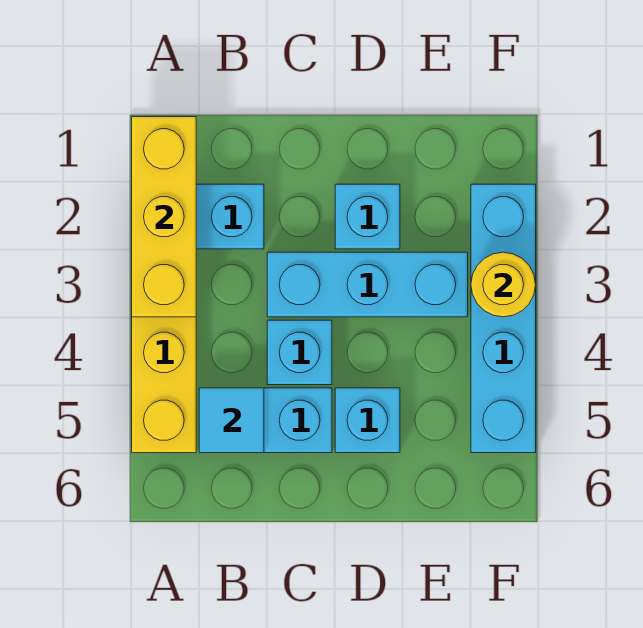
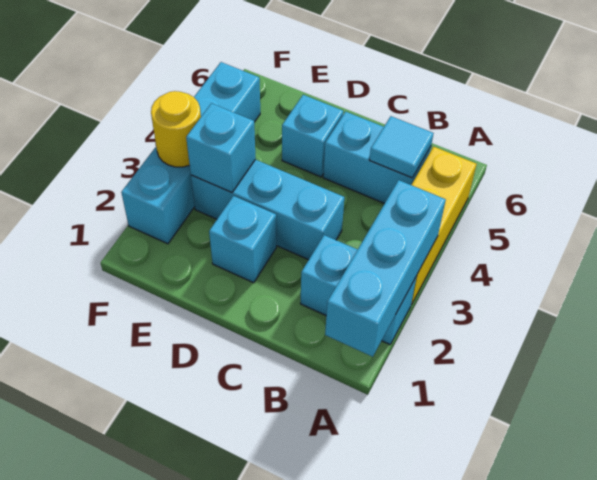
yellow brick A1:A3 level 2 -> cyan brick A1:A3 level 2
cyan brick C4 level 1 -> cyan brick E3 level 2

